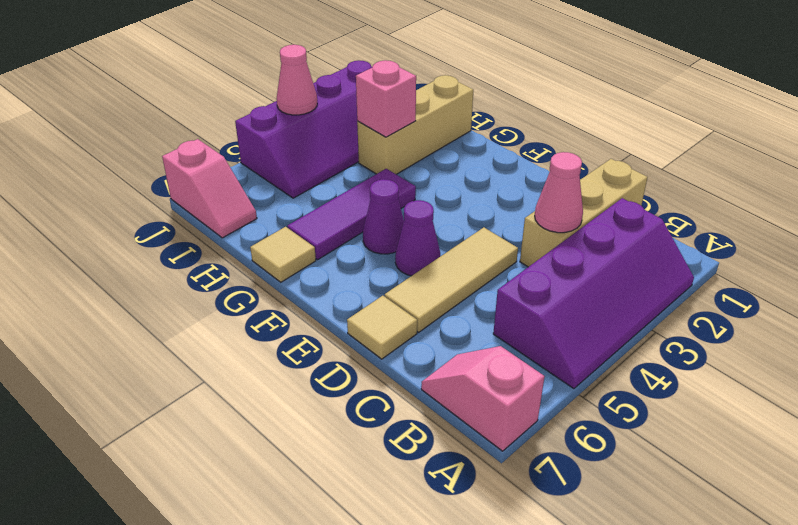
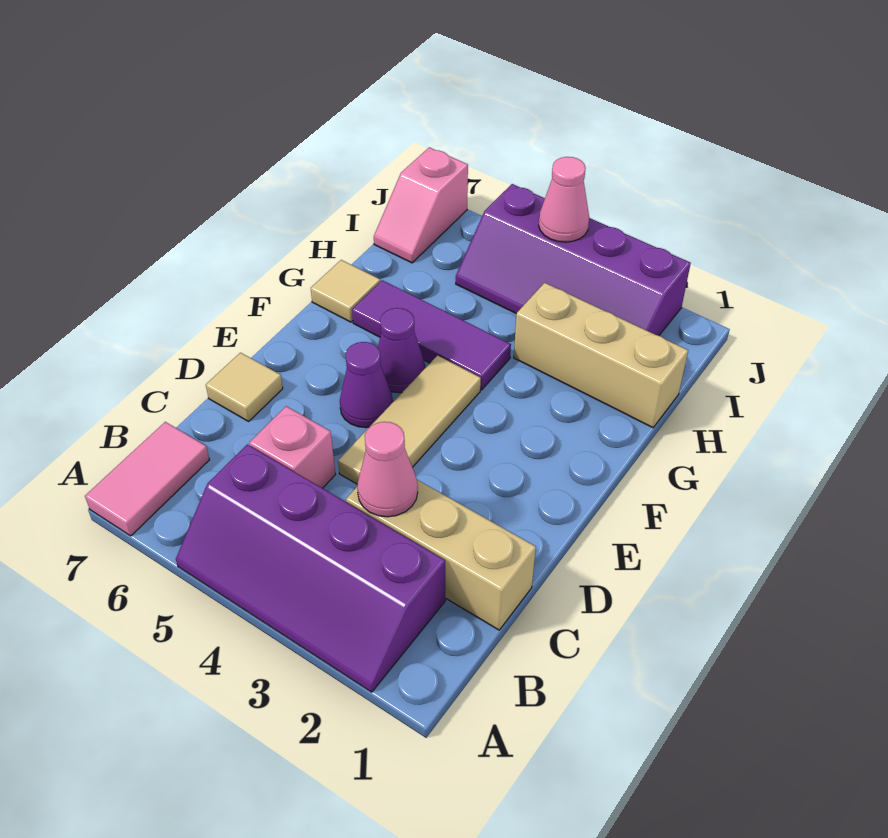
pink slope A7:B7 level 1 top A -> pink tile A7:B7 level 1
tan tile D4:D6 level 1 -> tan tile D4:F4 level 1
pink brick H3 level 2 -> pink brick C5 level 1

